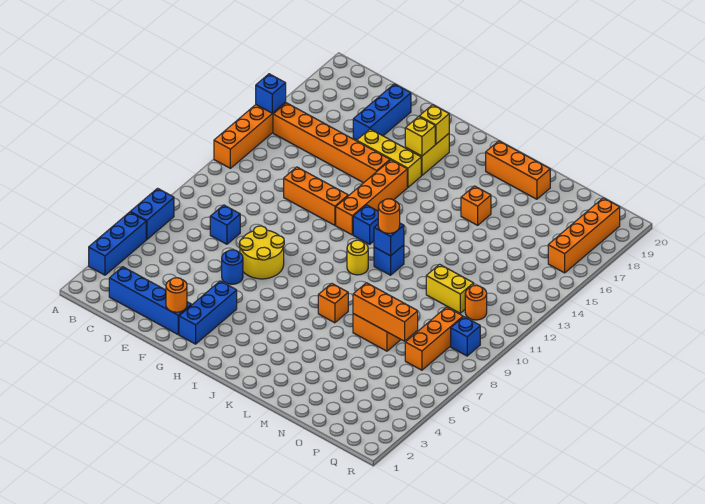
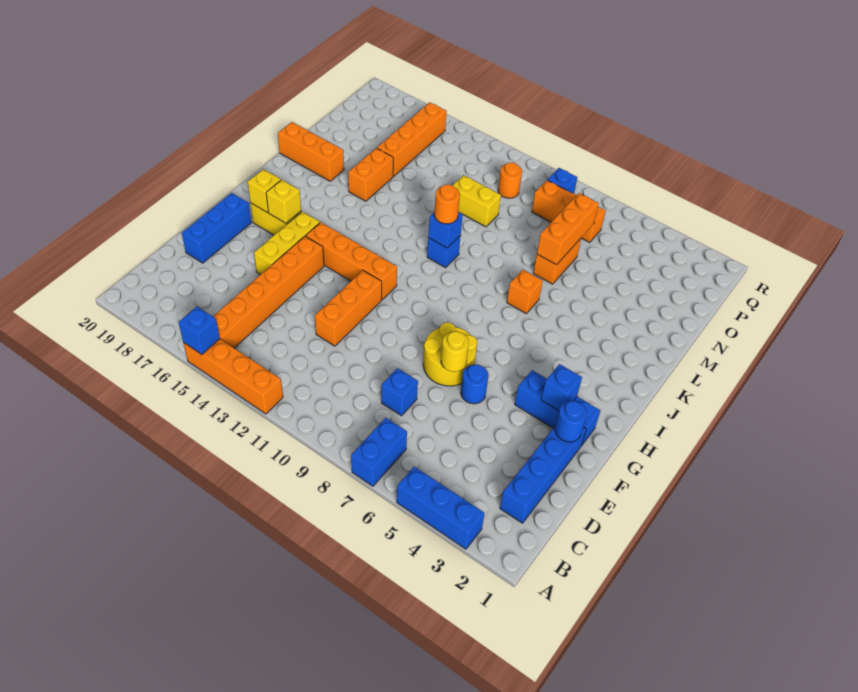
blue brick A6:A7 level 1 -> blue brick A7:B7 level 1
blue brick E17:E19 level 1 -> blue brick E19:G19 level 1
orange round brick F2 level 2 -> blue round brick F2 level 2
blue brick I12 level 1 -> blue brick G3 level 2
yellow round brick J10 level 1 -> yellow round brick F7 level 2
orange brick K19:M19 level 1 -> orange brick L18:L20 level 1
orange brick L16 level 1 -> orange brick L16:M16 level 1
yellow brick N11:O11 level 1 -> yellow brick N11:N12 level 1
orange brick Q16:Q19 level 1 -> orange brick N16:Q16 level 1

